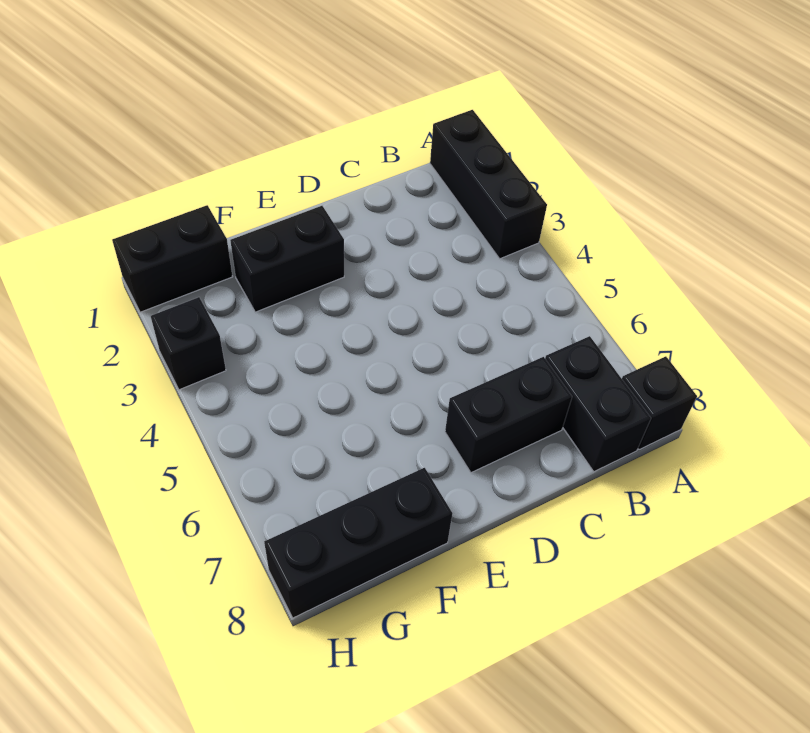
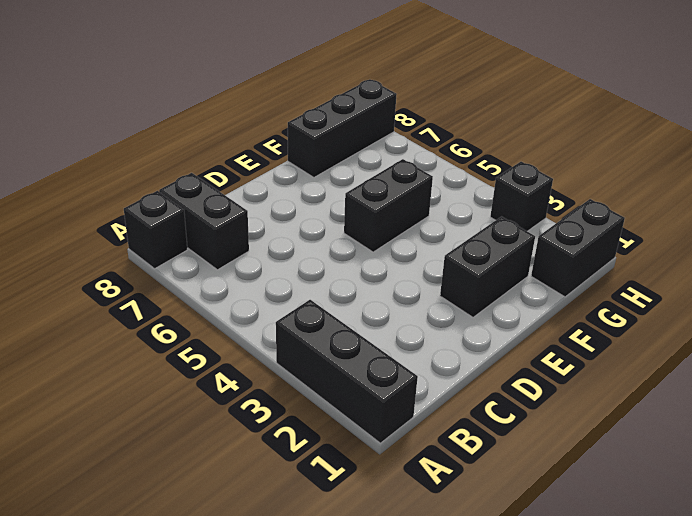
black brick C7:D7 level 1 -> black brick E5:F5 level 1

